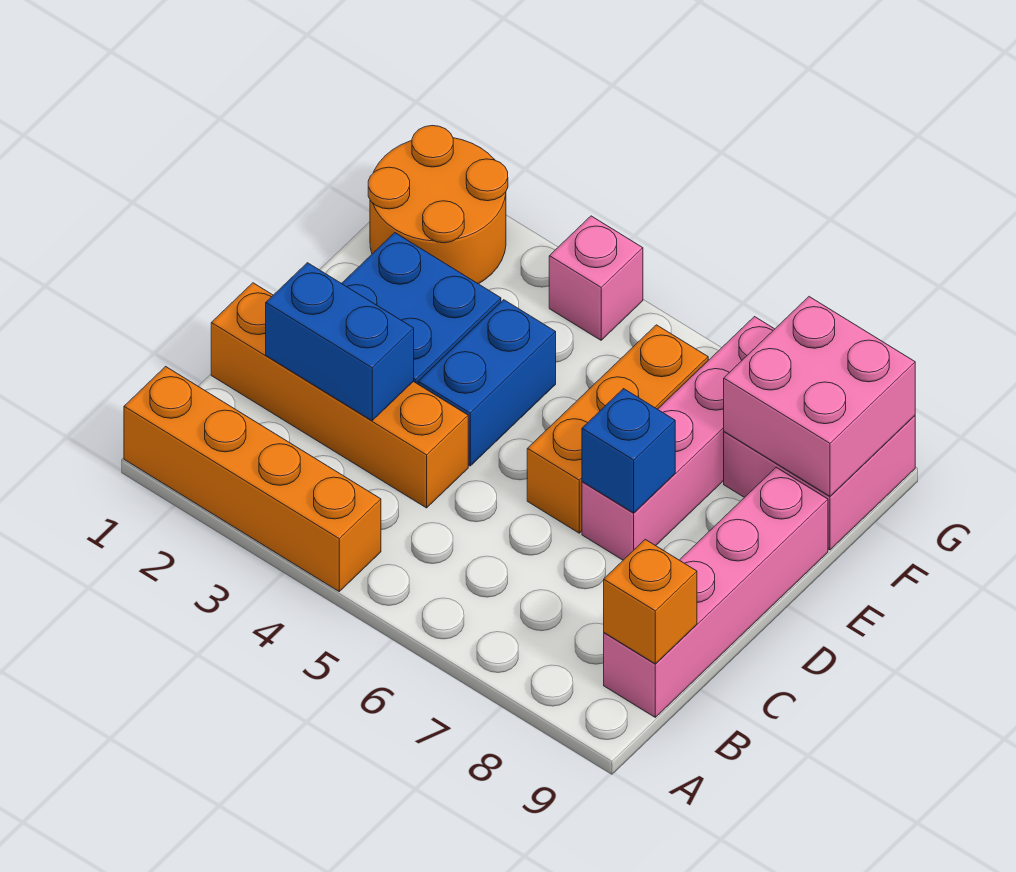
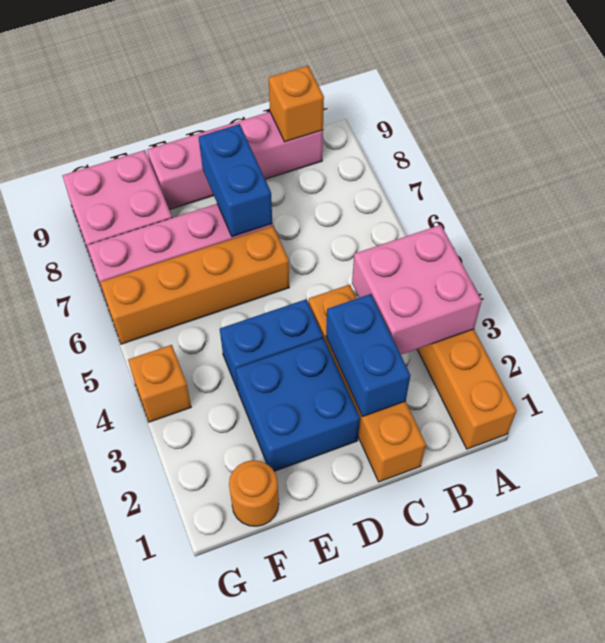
orange brick D6:F6 level 1 -> orange brick D6:G6 level 1
blue brick D7 level 2 -> blue brick D7:D8 level 2
orange round brick F1:G2 level 1 -> orange round brick F1 level 1
pink brick F8:G9 level 2 -> pink brick A3:B4 level 2
pink brick G4 level 1 -> orange brick G4 level 1

